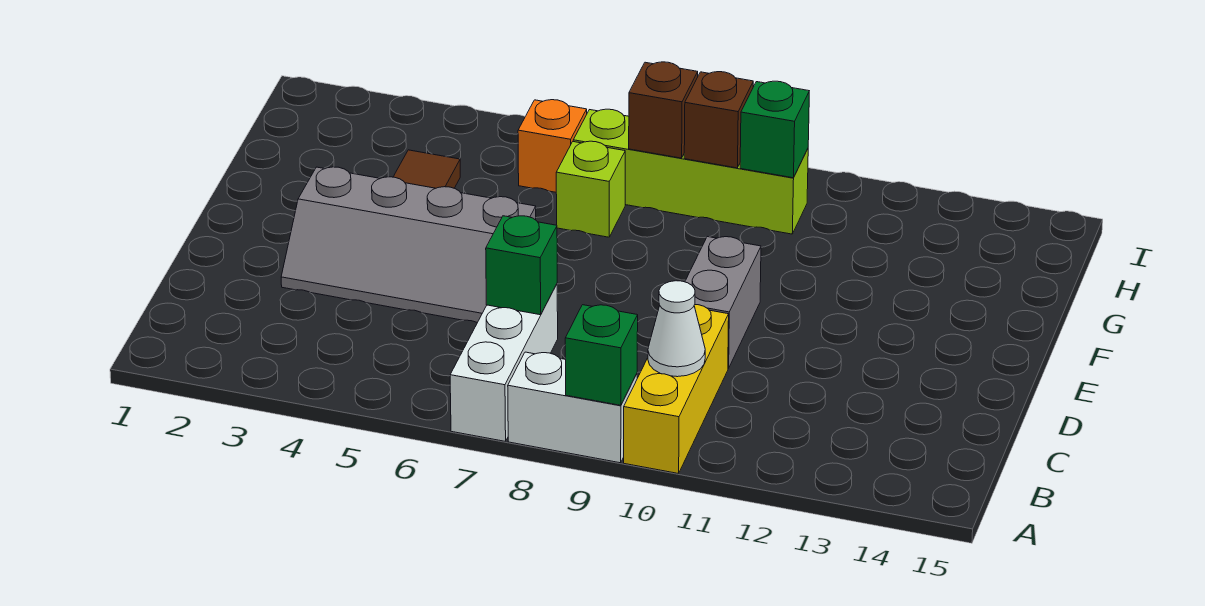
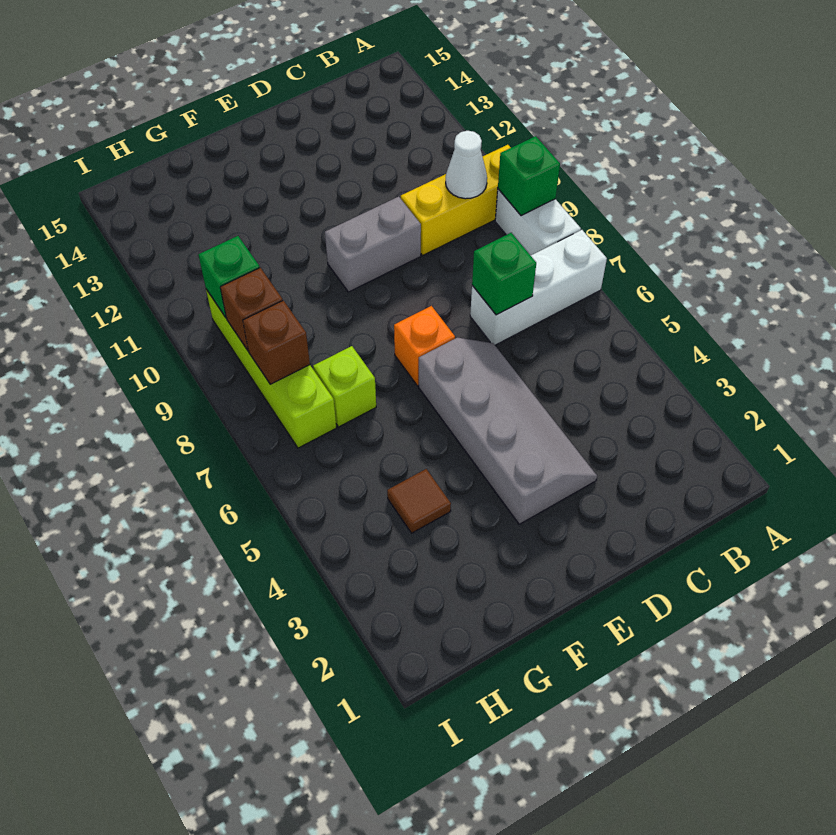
orange brick H6 level 1 -> orange brick E7 level 1

